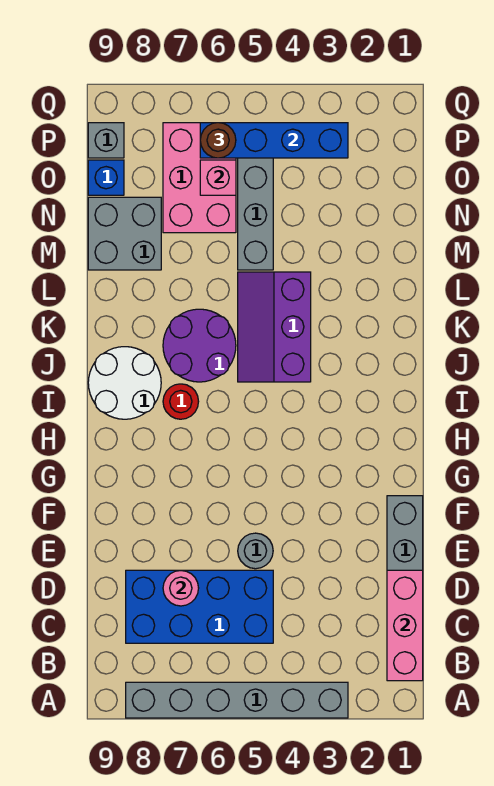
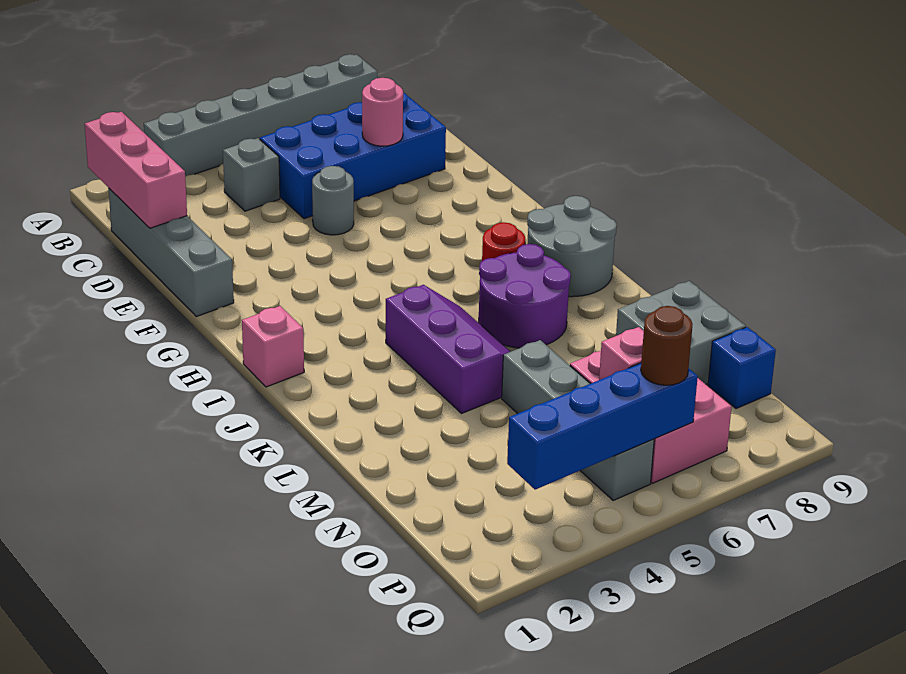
none -> pink brick I1 level 1
white round brick I8:J9 level 1 -> grey round brick I8:J9 level 1
grey brick P9 level 1 -> grey brick C4 level 1

